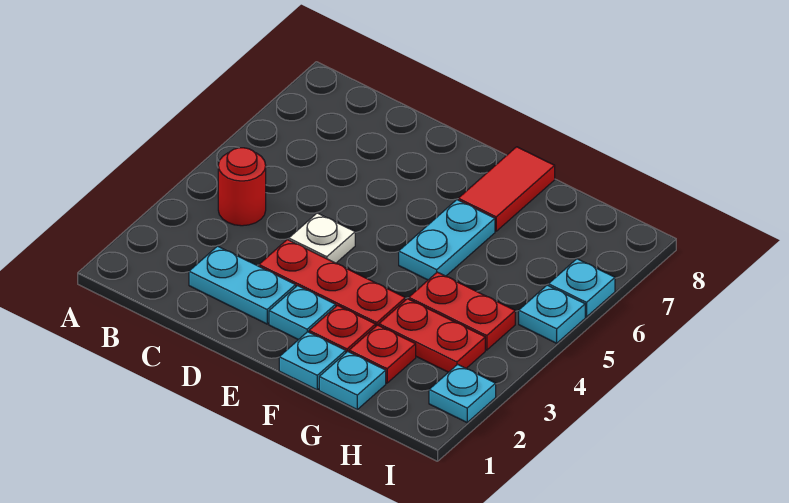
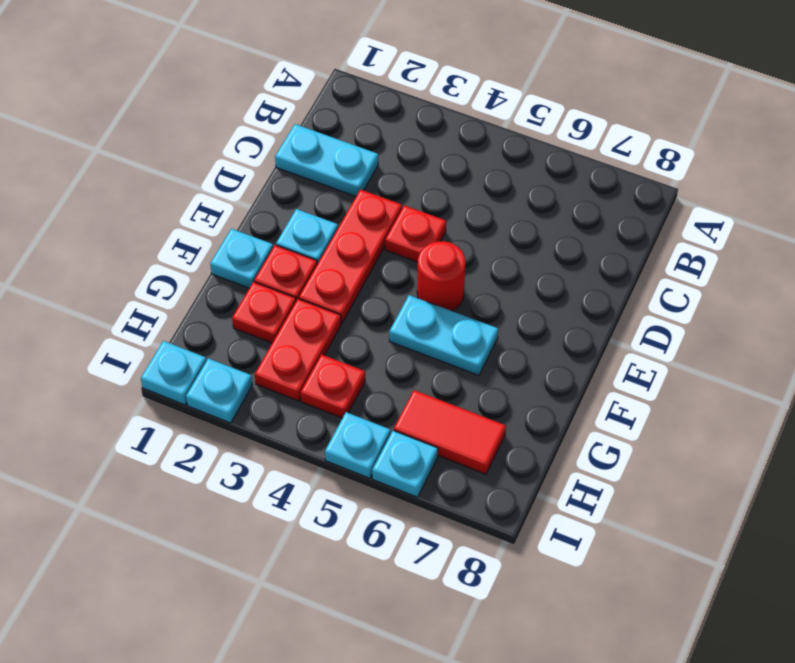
red round brick B4 level 1 -> red round brick E5 level 1
cyan plate C2:D2 level 1 -> cyan plate C1:C2 level 1
white plate D4 level 1 -> red plate D4 level 1
red tile F7:F8 level 1 -> red tile H6:H7 level 1
cyan plate G1 level 1 -> cyan plate I1 level 1
red plate G4:H4 level 1 -> red plate H4 level 1

